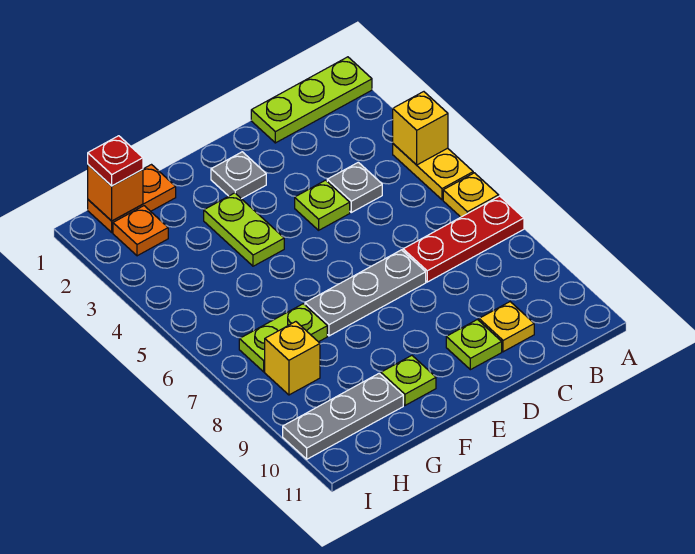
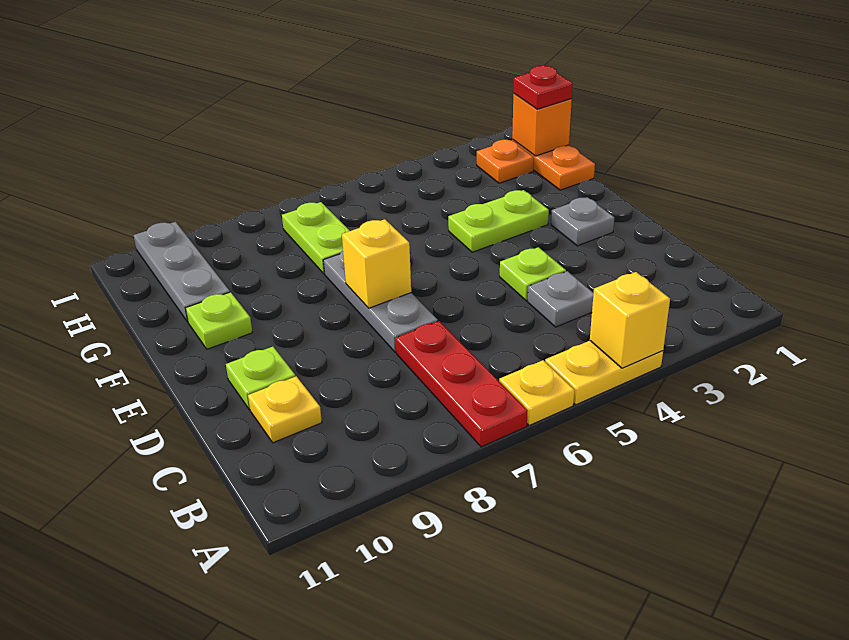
lime plate A1:C1 level 1 -> none
yellow brick H8 level 1 -> yellow brick E7 level 2

